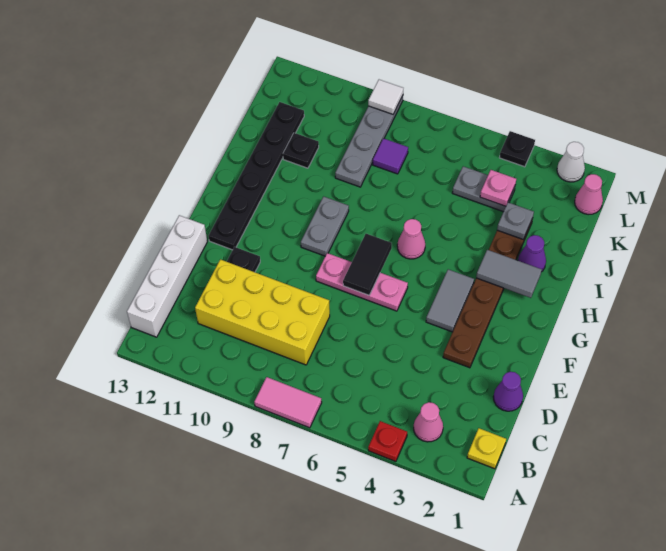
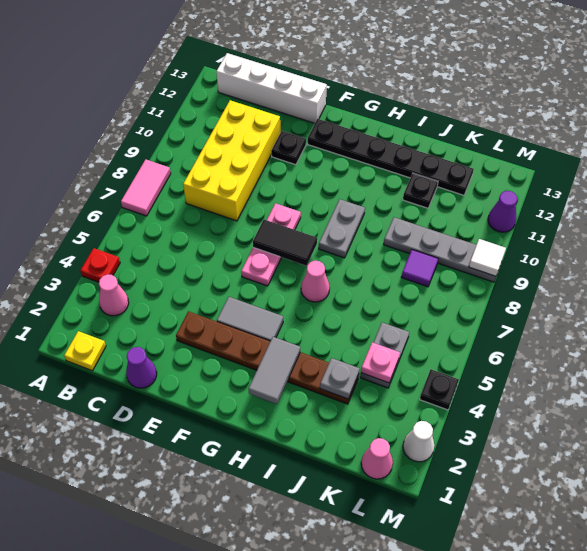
grey plate G9:H9 level 1 -> grey plate H8:H9 level 1
purple cone I2 level 1 -> purple cone M11 level 1

